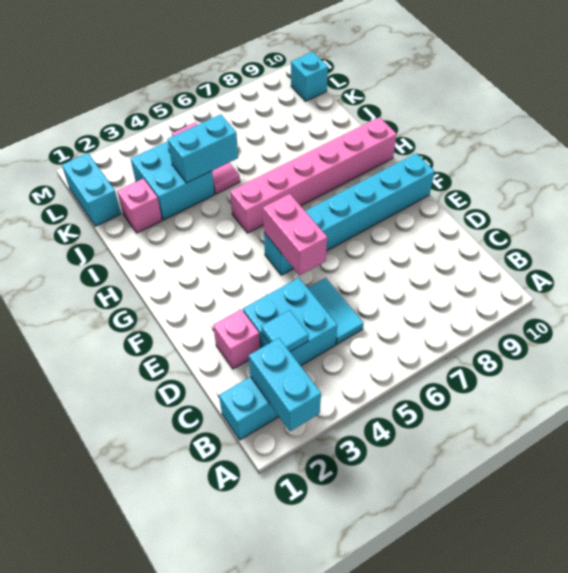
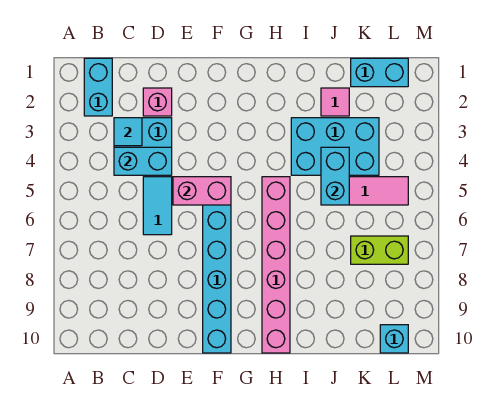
cyan brick A2:B2 level 2 -> cyan brick C4:D4 level 2
cyan tile C5:D5 level 1 -> cyan tile D5:D6 level 1
pink brick J2 level 1 -> pink tile J2 level 1
cyan brick J3:K4 level 1 -> cyan brick I3:K4 level 1
none -> lime brick K7:L7 level 1

